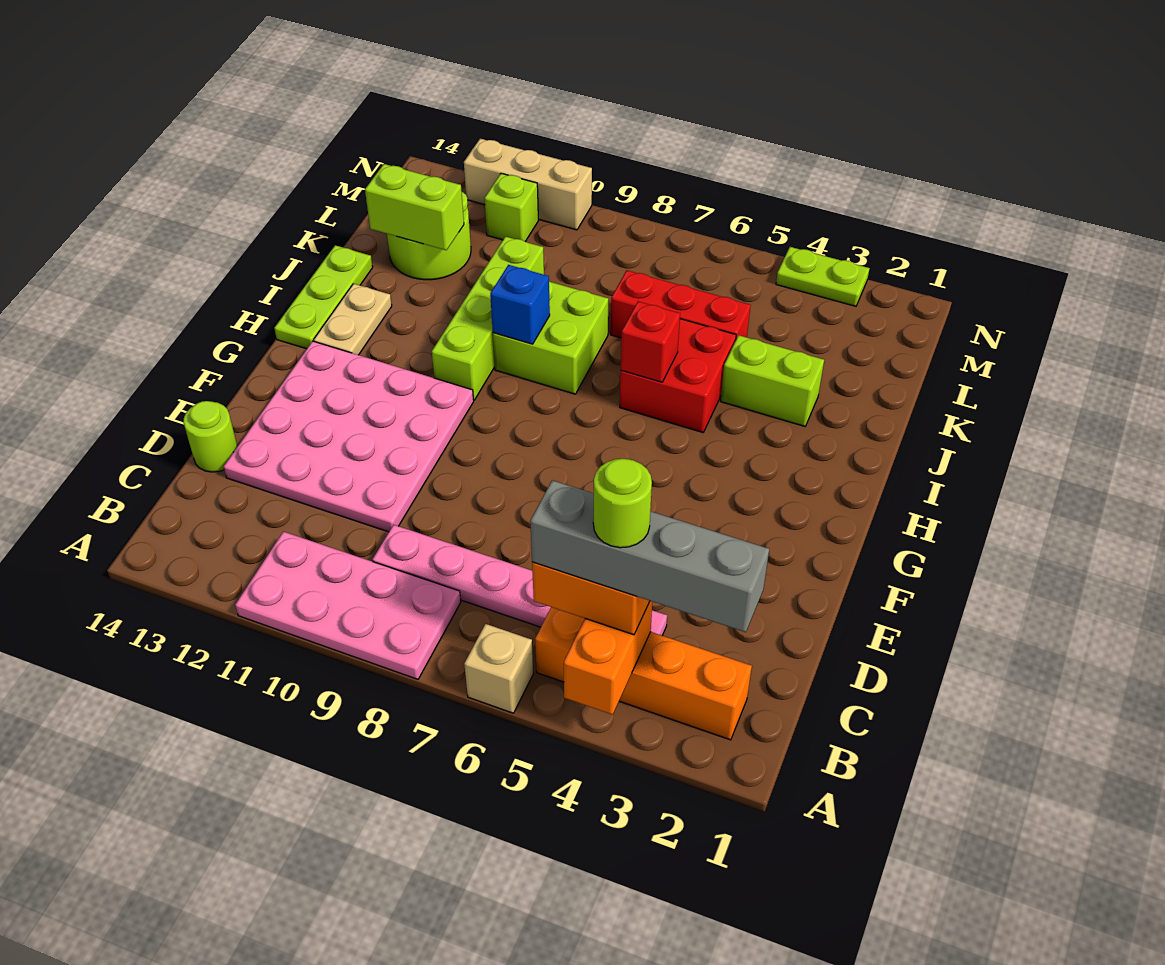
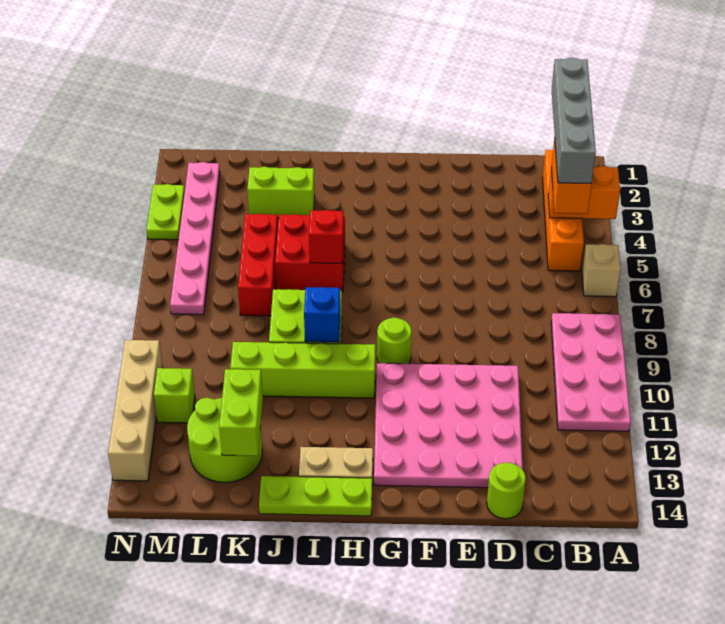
lime round brick B4 level 5 -> lime round brick G9 level 1
pink plate C4:C9 level 1 -> pink plate M2:M7 level 1
lime brick J3:J4 level 1 -> lime brick J3:K3 level 1
tan brick N10:N12 level 1 -> tan brick N10:N13 level 1

